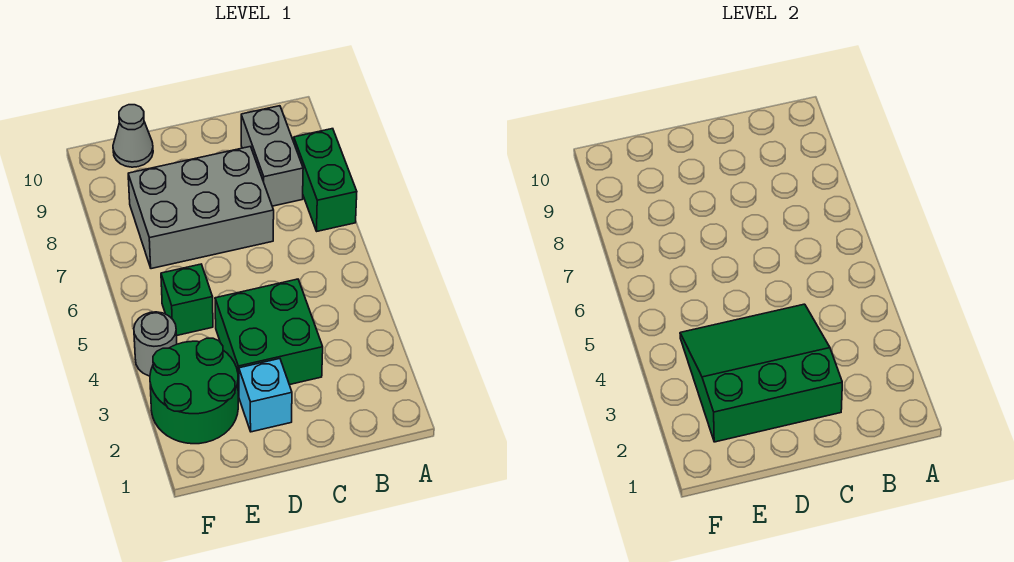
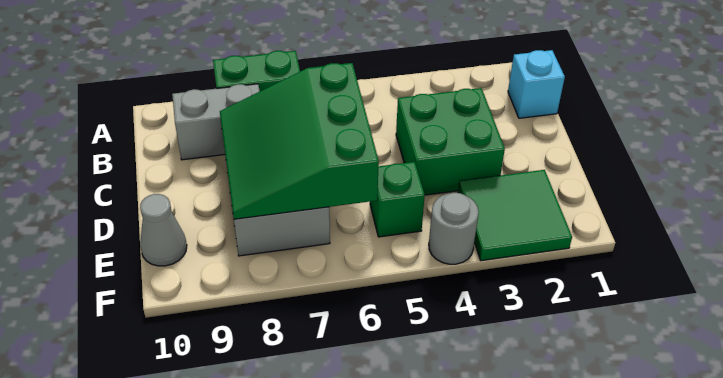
green slope C2:E4 level 2 top 2 -> green slope C6:E8 level 2 top 6
cyan brick D2 level 1 -> cyan brick B1 level 1
green round brick E2:F3 level 1 -> green tile E2:F3 level 1

